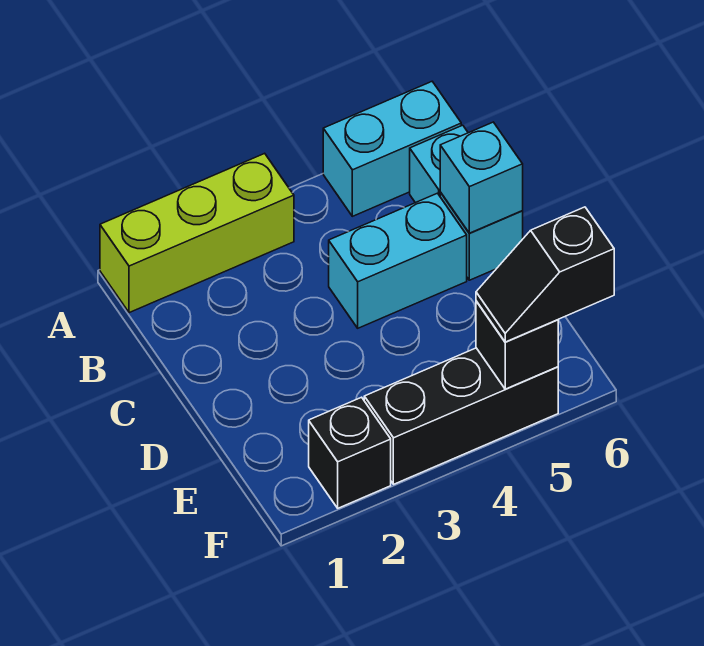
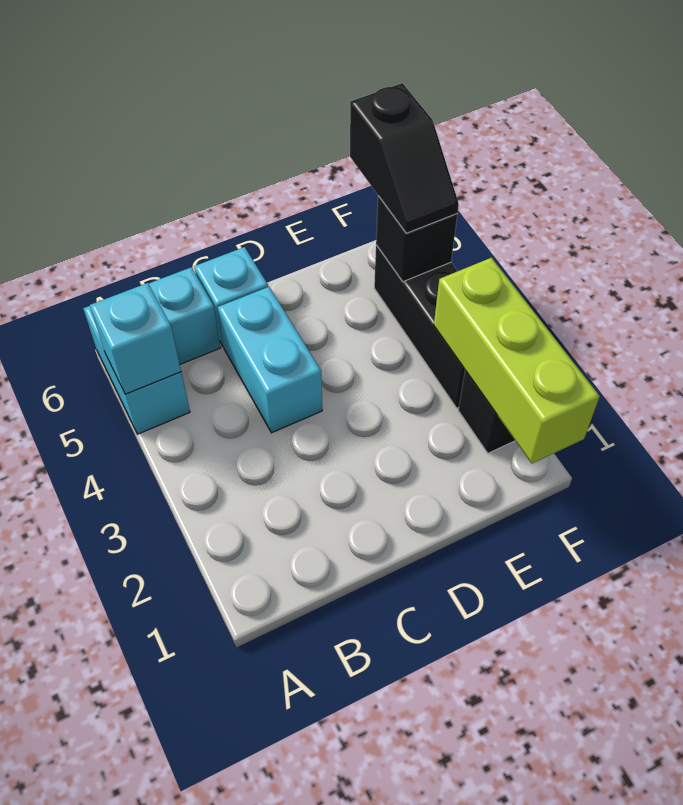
lime brick A1:A3 level 1 -> lime brick F1:F3 level 2
cyan brick C6 level 2 -> cyan brick A5 level 2

